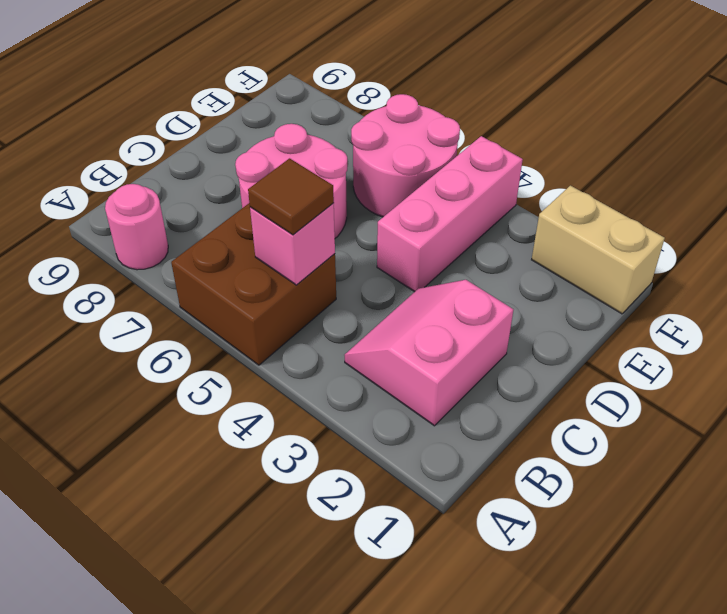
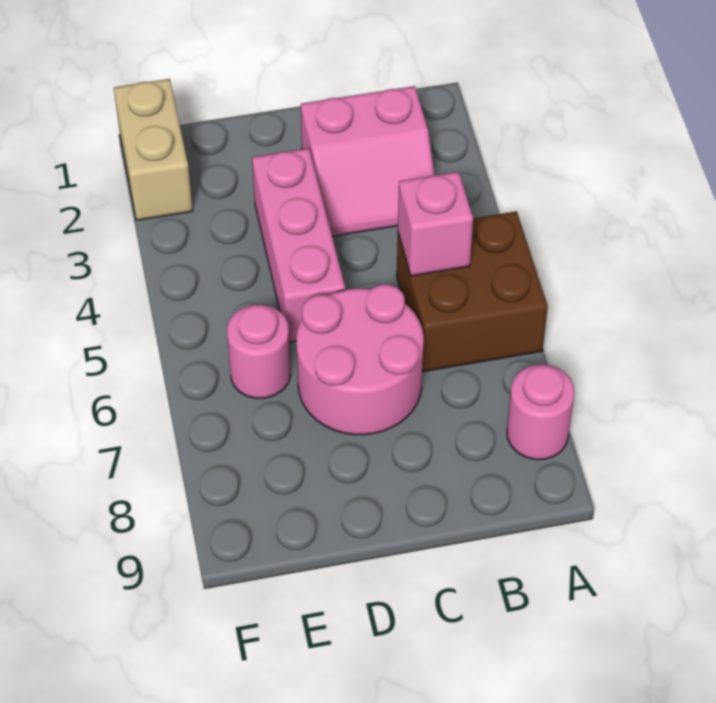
brown tile B5 level 3 -> none
pink brick D4:F4 level 1 -> pink brick D3:D5 level 1
pink round brick E5:F6 level 1 -> pink round brick E6 level 1

